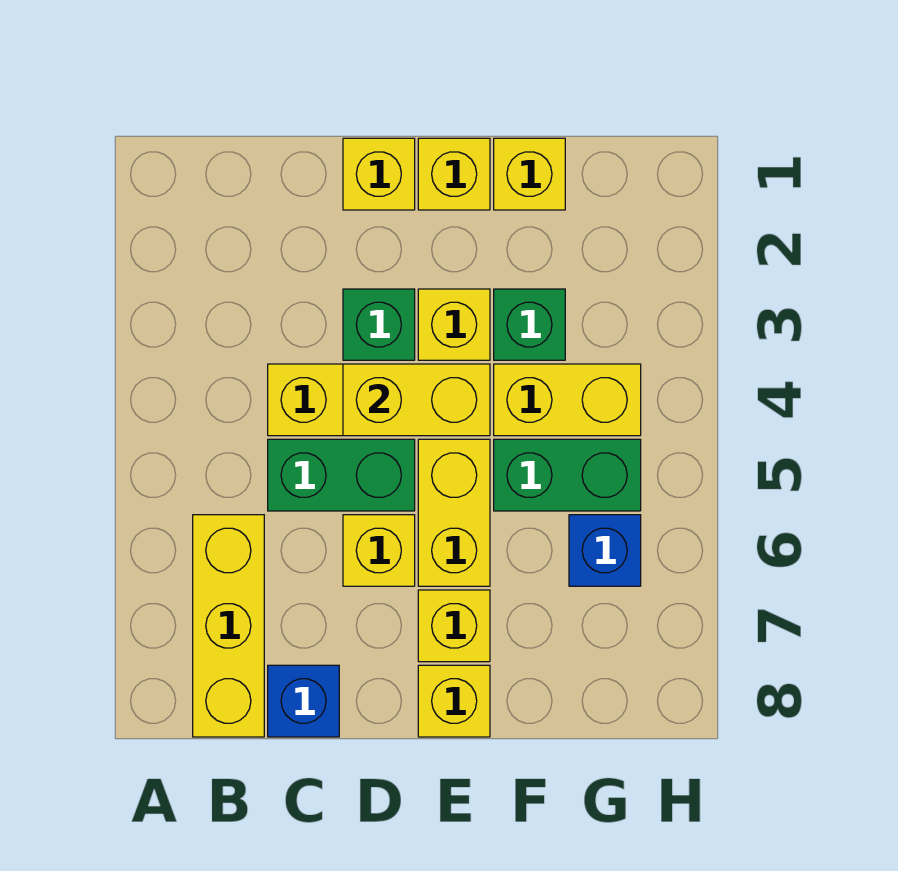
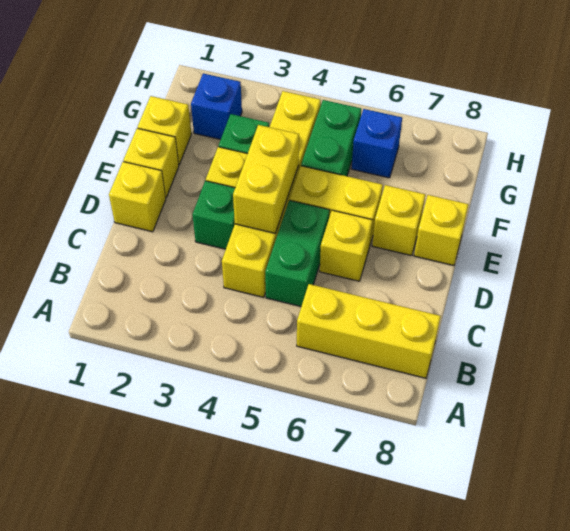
blue brick C8 level 1 -> blue brick G2 level 1

